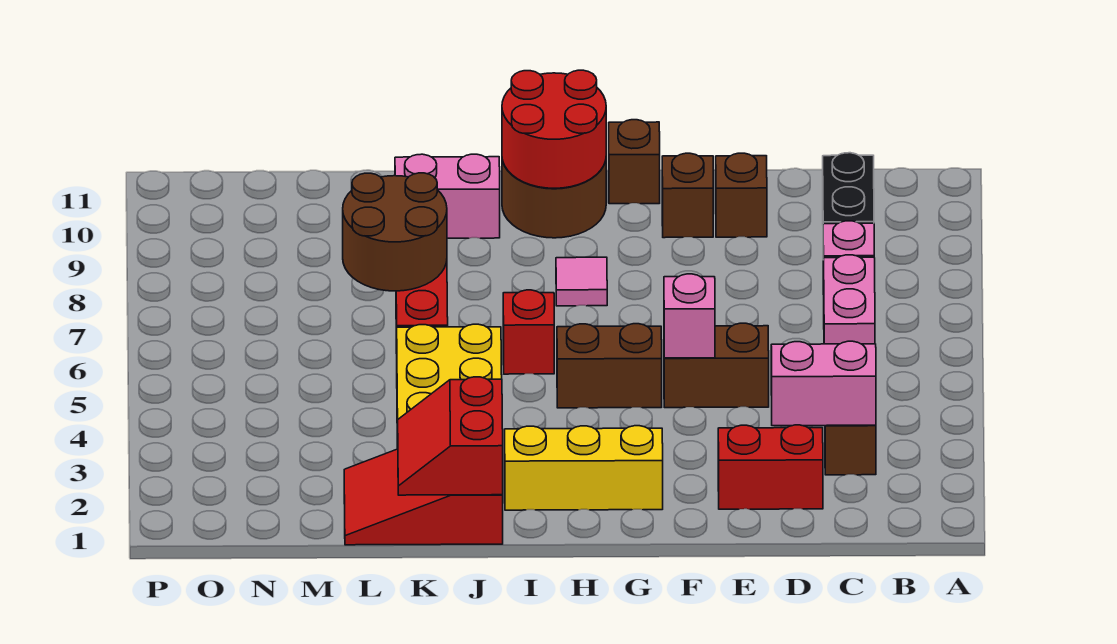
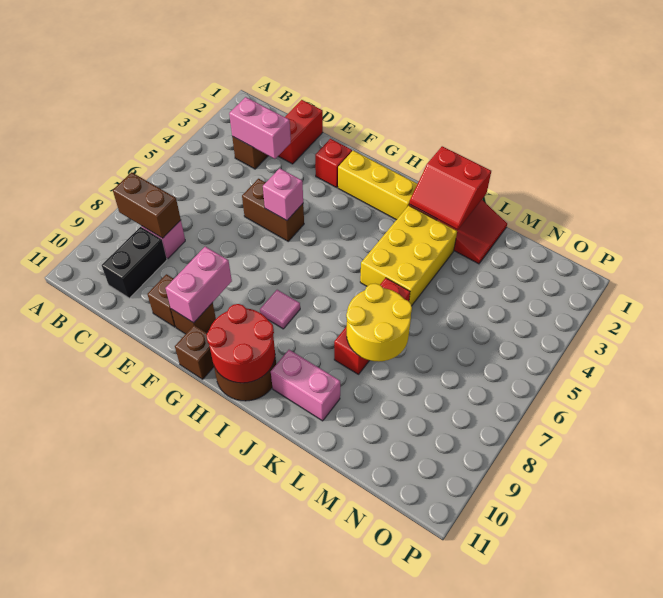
pink brick C6:C7 level 1 -> pink brick F9:F10 level 2
red brick D2:E2 level 1 -> red brick D1:D2 level 1
brown brick G5:H5 level 1 -> brown brick B8:C8 level 2
red brick I6 level 1 -> red brick F2 level 1
red slope J1:K2 level 2 top J -> red slope J1:K2 level 2 top 1
brown round brick K7:L8 level 2 -> yellow round brick K7:L8 level 2

